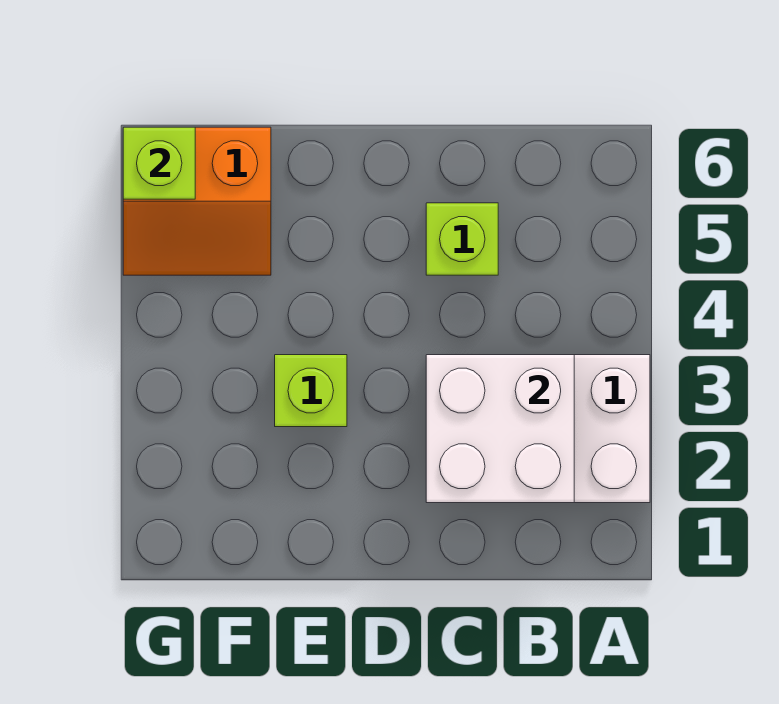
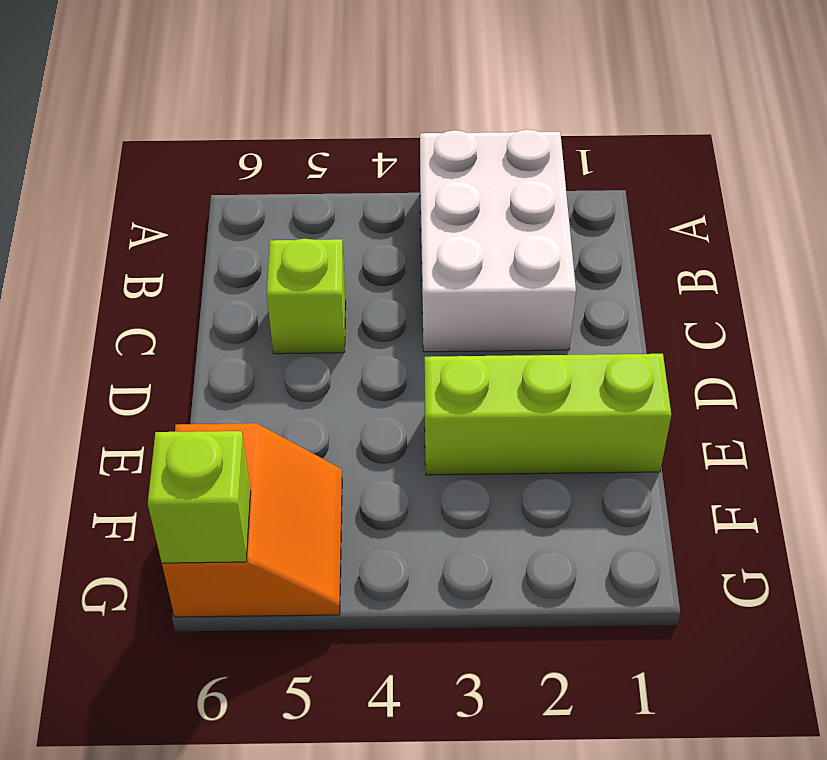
white brick B2:C3 level 2 -> none
lime brick E3 level 1 -> lime brick E1:E3 level 1

